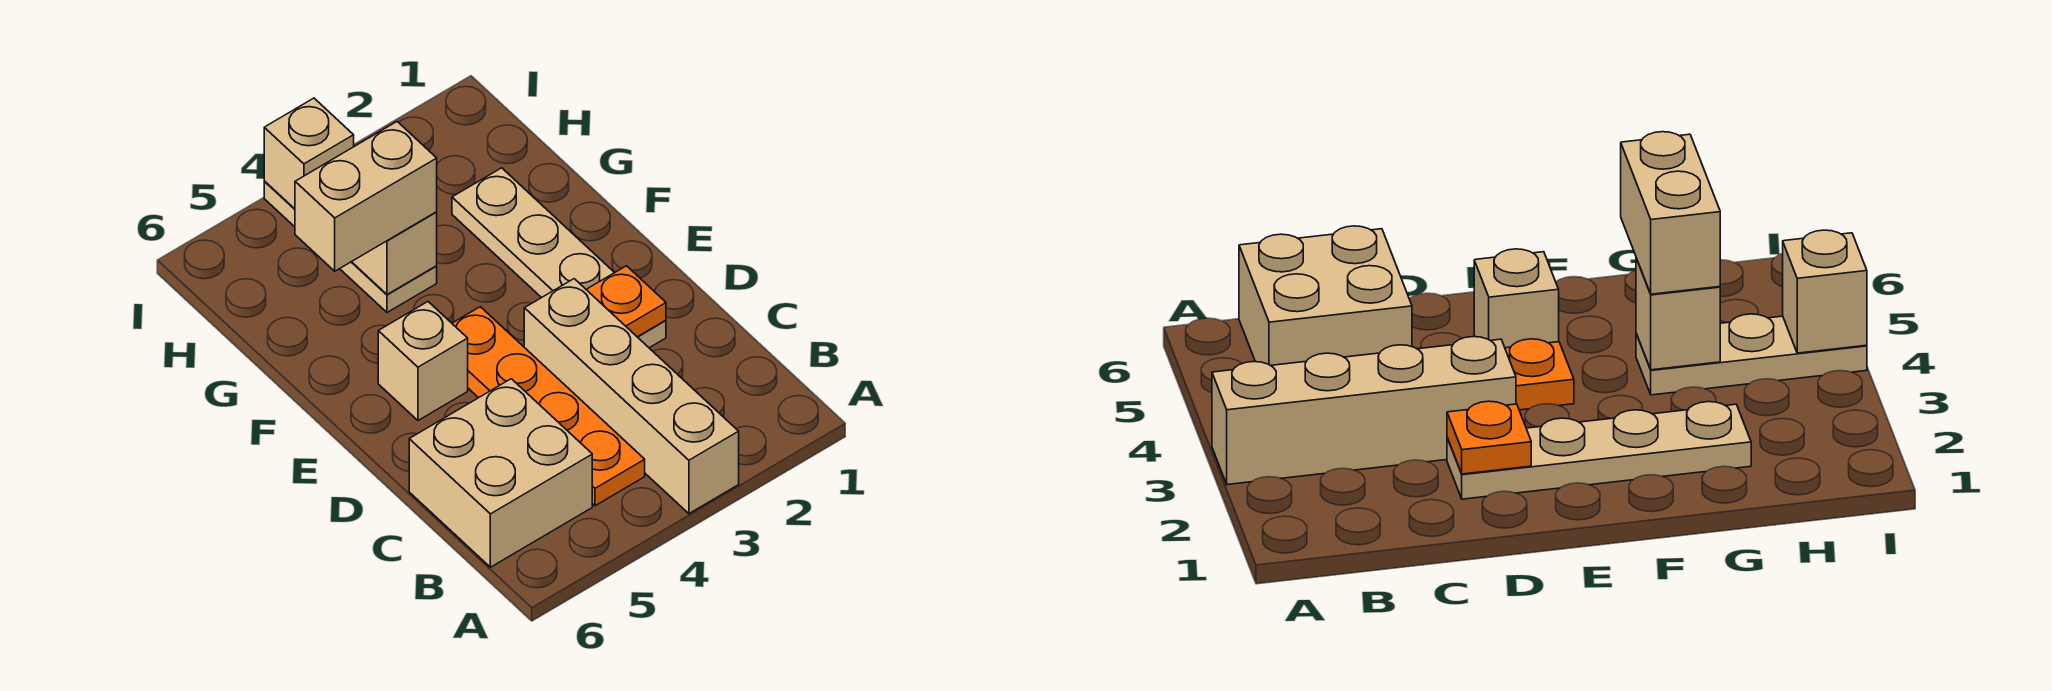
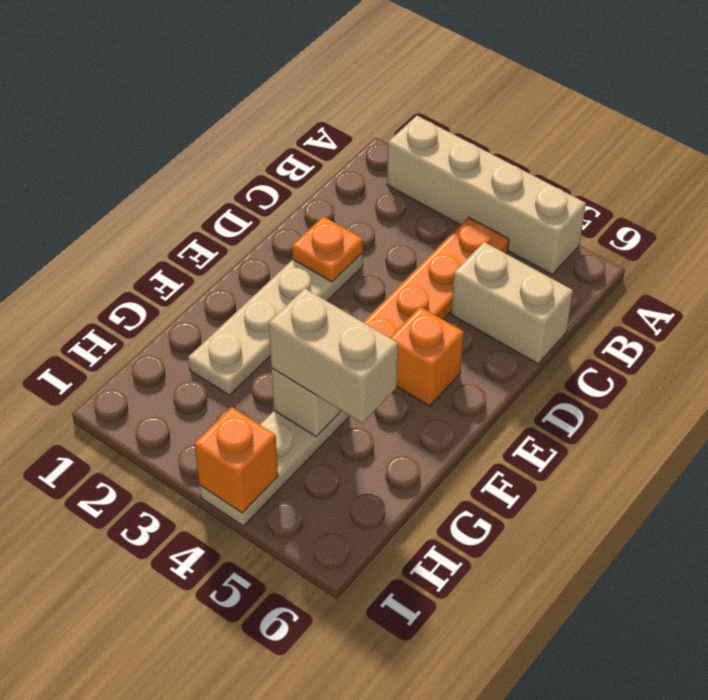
tan brick A3:D3 level 1 -> tan brick A2:A5 level 1
tan brick B5:C6 level 1 -> tan brick C5:C6 level 1
tan brick E5 level 1 -> orange brick E5 level 1
tan brick I4 level 2 -> orange brick I4 level 2

